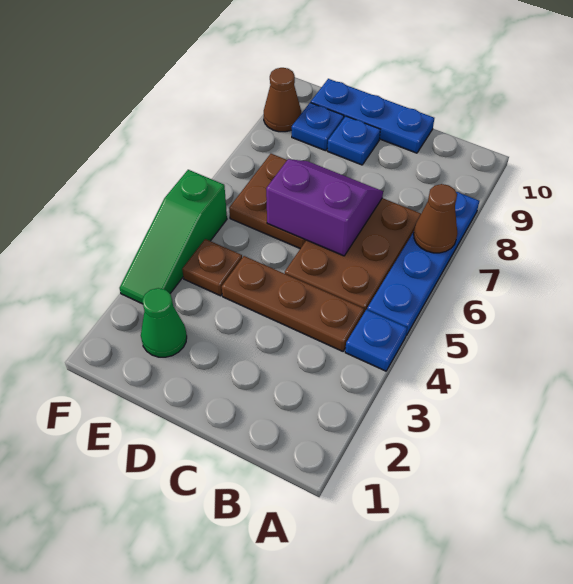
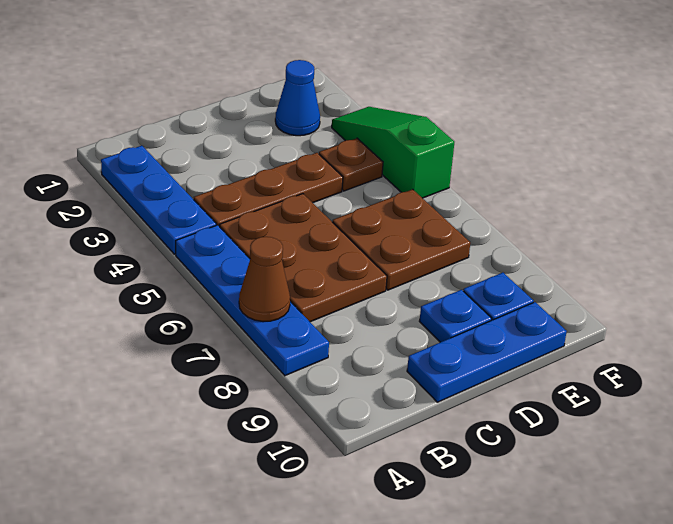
blue plate A4 level 1 -> blue plate A2:A4 level 1
purple slope C6:D7 level 2 top 6 -> none
green cone E2 level 1 -> blue cone E2 level 1
brown cone F9 level 1 -> none

